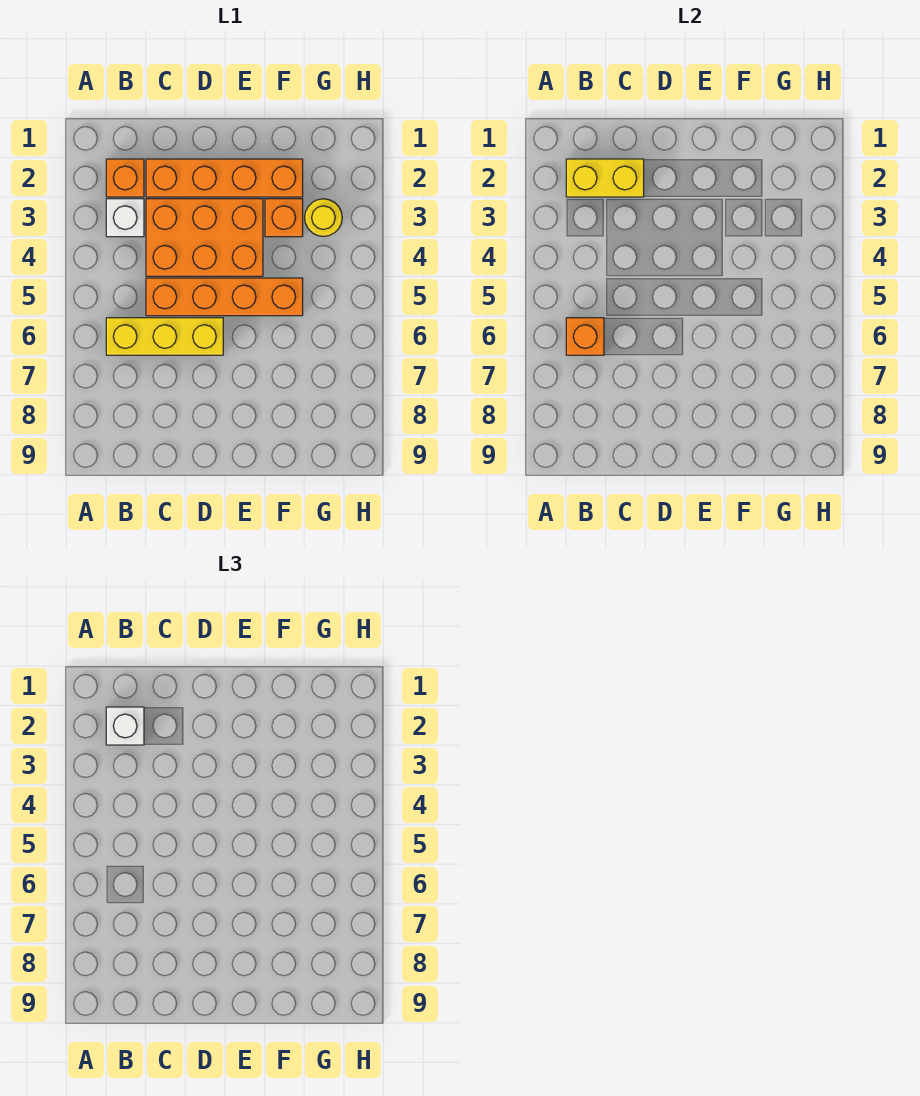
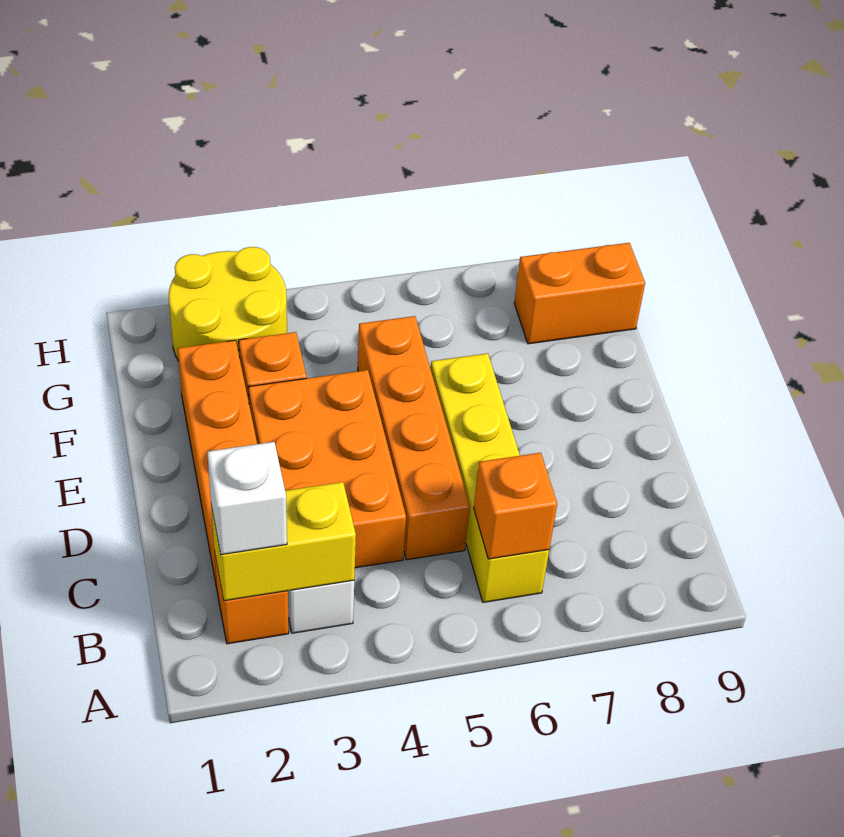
yellow brick B2:C2 level 2 -> yellow brick B2:B3 level 2
yellow brick B6:D6 level 1 -> yellow brick B6:E6 level 1
yellow round brick G3 level 1 -> yellow round brick G2:H3 level 1
none -> orange brick G8:G9 level 1

